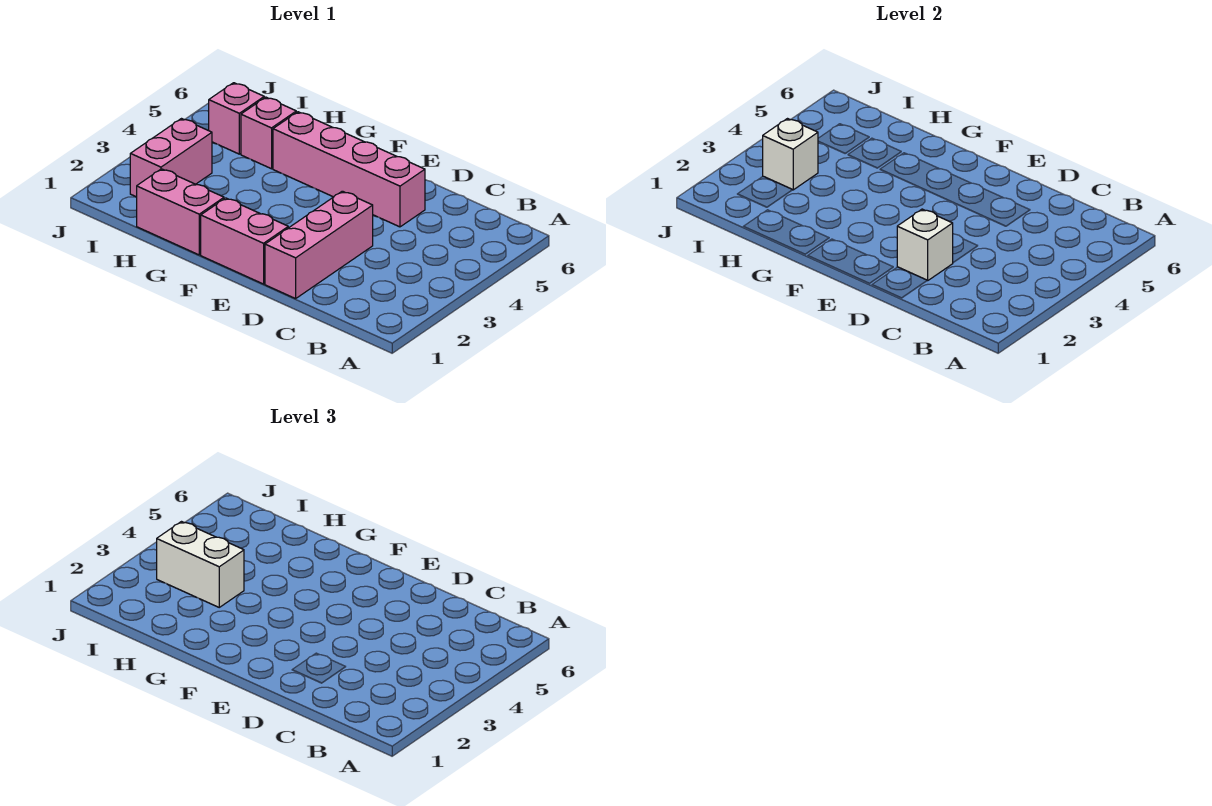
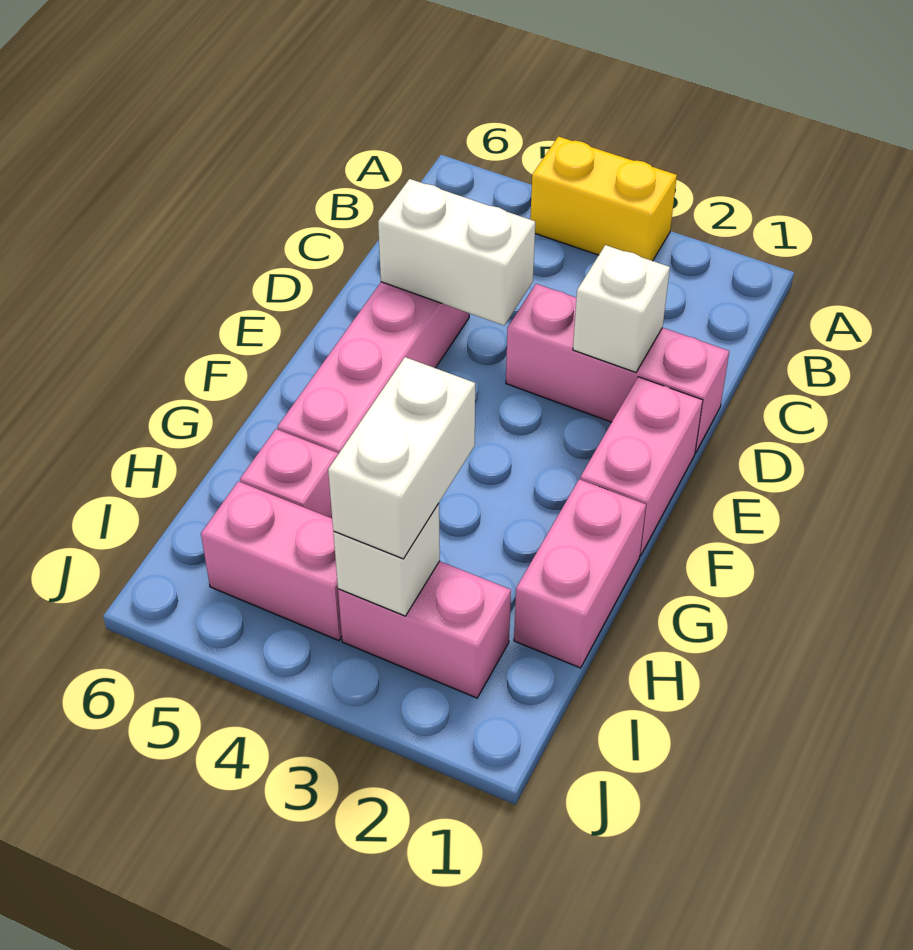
none -> yellow brick A3:A4 level 1
none -> white brick D4:D5 level 2
pink brick I5 level 1 -> pink brick I4:I5 level 1

